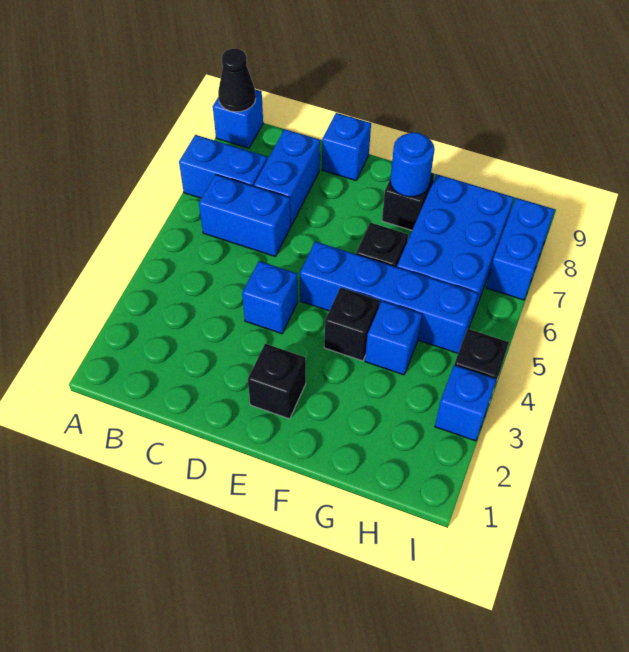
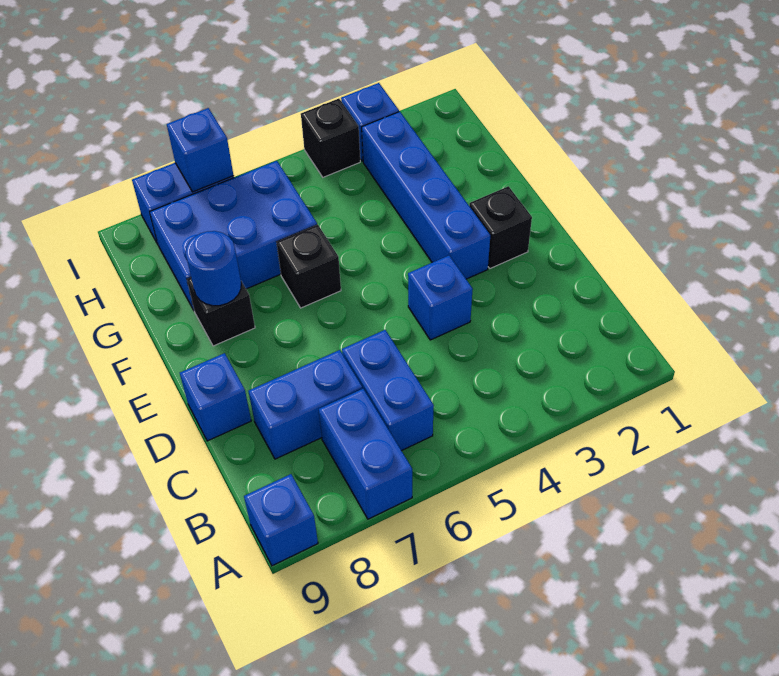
black cone A9 level 2 -> none
blue brick E5:H5 level 1 -> blue brick E3:H3 level 1
black brick F4 level 1 -> none
blue brick G4 level 1 -> blue brick I7 level 2

